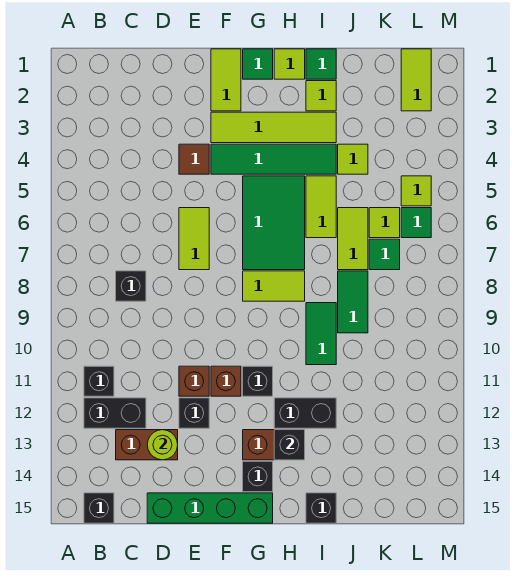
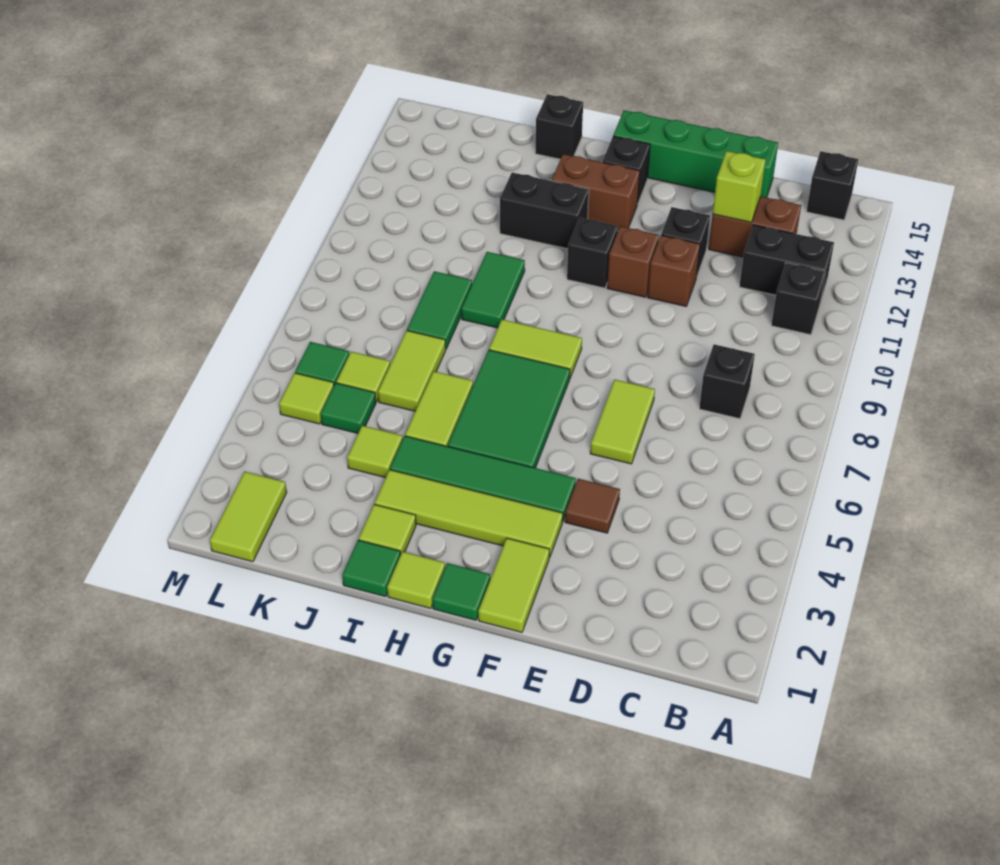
lime round brick D13 level 2 -> lime brick D13 level 2
black brick H13 level 2 -> none
green tile K7 level 1 -> green tile K5 level 1

